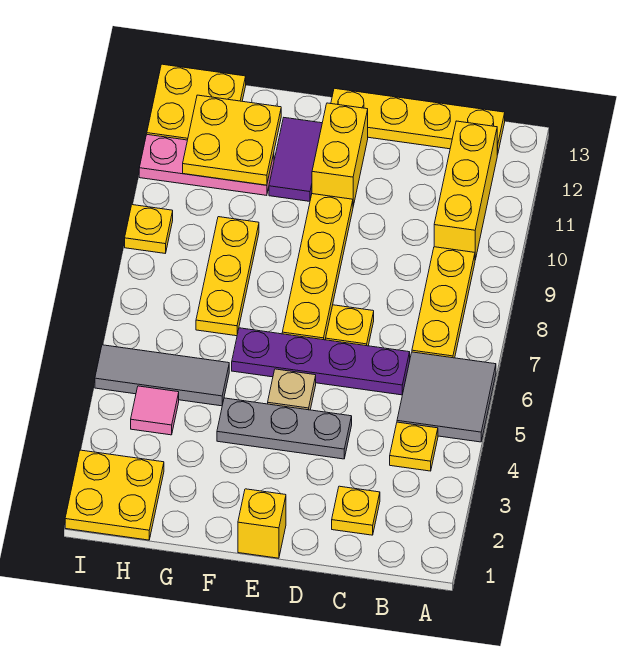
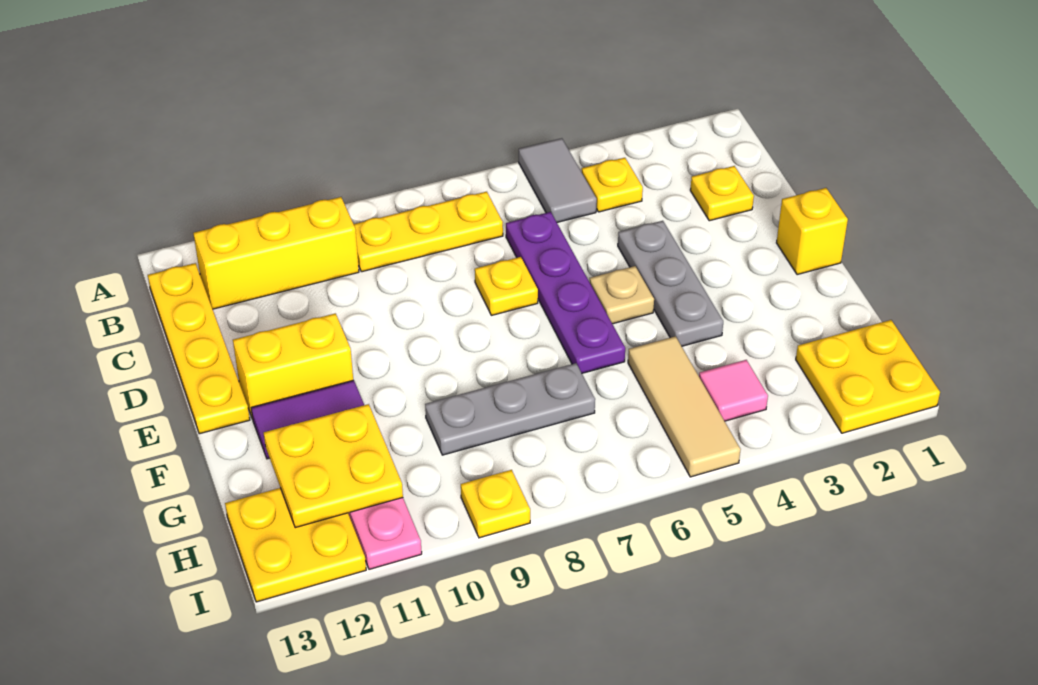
grey tile A5:B6 level 1 -> grey tile A5:B5 level 1
yellow plate E7:E10 level 1 -> none
grey tile G5:I5 level 1 -> tan tile G5:I5 level 1
yellow plate G7:G9 level 1 -> grey plate G7:G9 level 1

